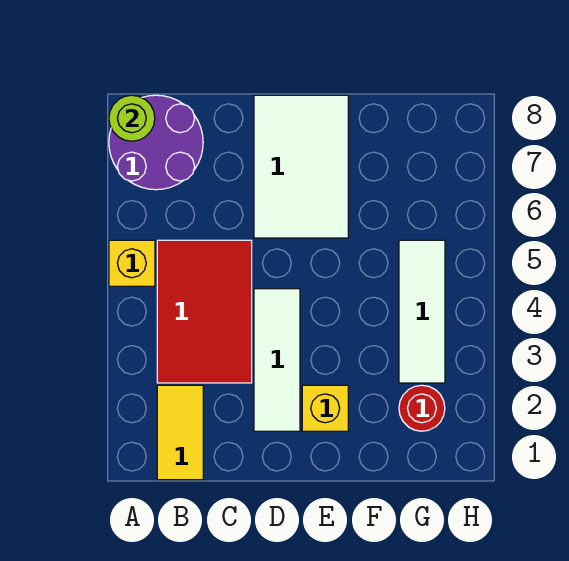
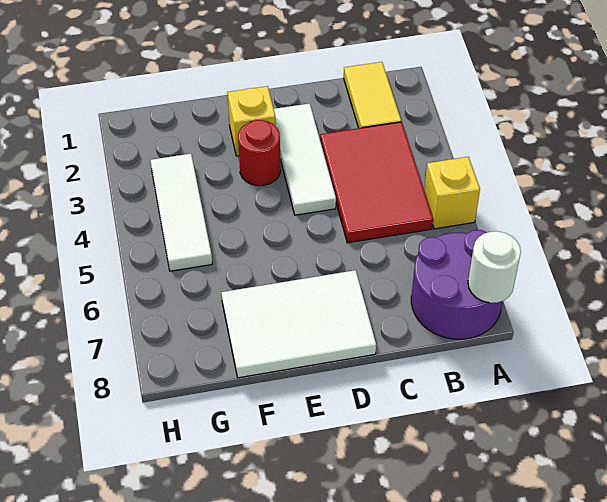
lime round brick A8 level 2 -> white round brick A8 level 2
white tile D6:E8 level 1 -> white tile D7:F8 level 1
red round brick G2 level 1 -> red round brick E3 level 1

